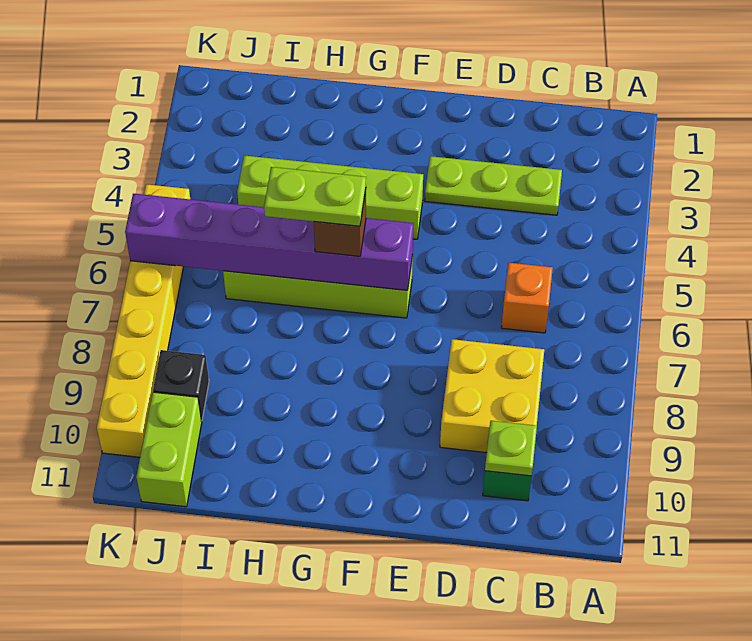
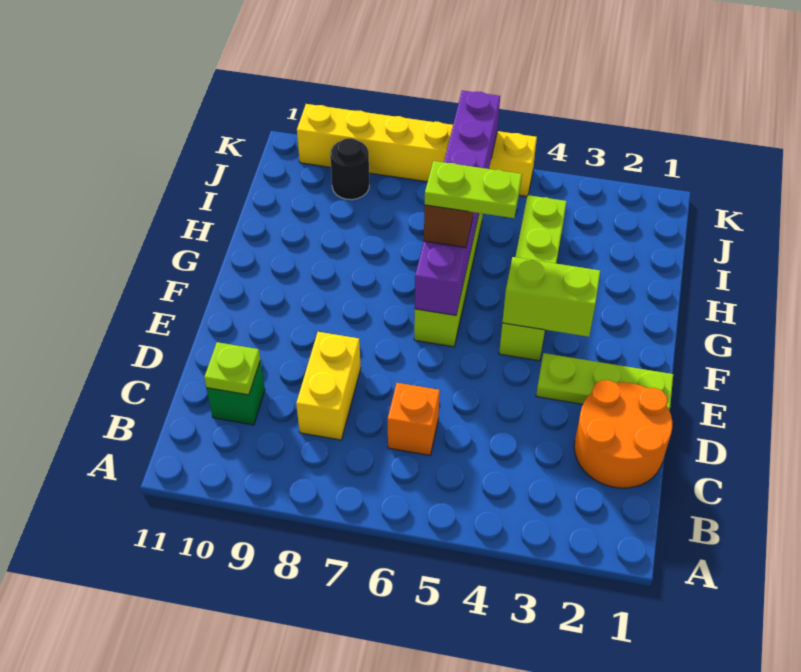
none -> orange round brick C1:D2 level 1
lime plate C3:E3 level 1 -> lime plate E1:E3 level 1
yellow brick C8:D9 level 1 -> yellow brick C8:D8 level 1
lime plate G6:H6 level 4 -> lime plate G5:G6 level 4
black brick J9 level 1 -> black round brick J9 level 1
lime brick J10:J11 level 1 -> lime brick F3:F4 level 2

